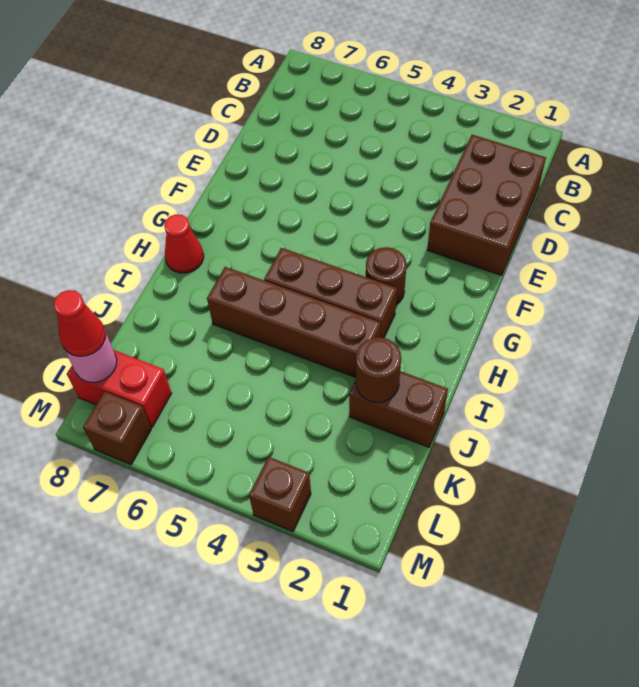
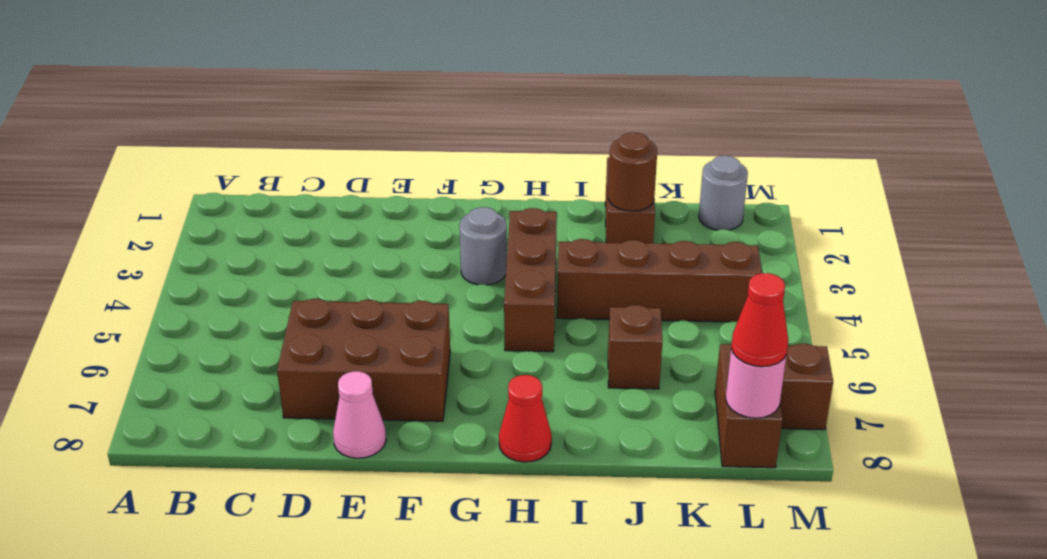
brown brick C1:E2 level 1 -> brown brick D6:F7 level 1
none -> pink cone E8 level 1
brown round brick G3 level 1 -> grey round brick G3 level 1
brown brick I3:I6 level 1 -> brown brick I4:L4 level 1
none -> grey round brick L1 level 1
red brick L7:L8 level 1 -> brown brick L7:L8 level 1
brown brick M3 level 1 -> brown brick J6 level 1

